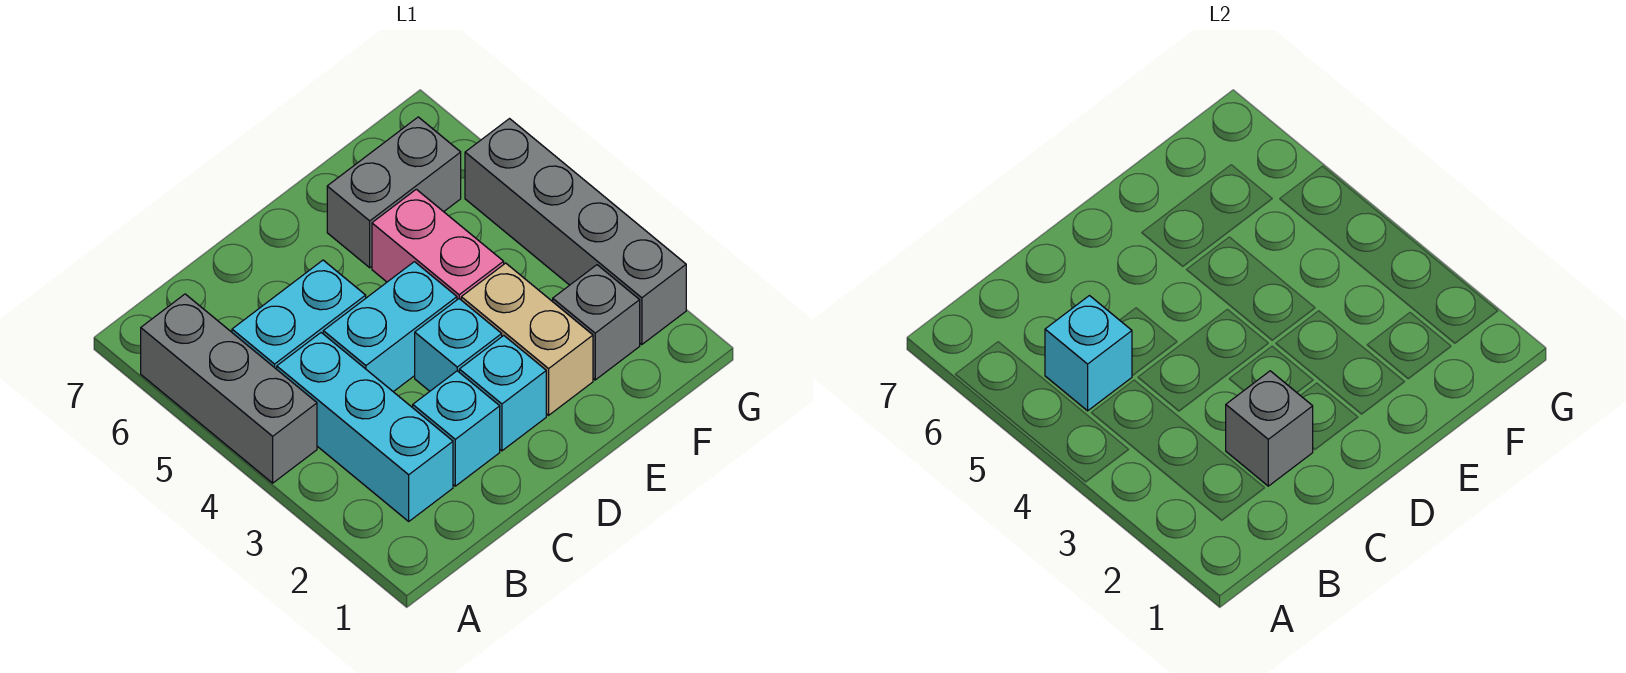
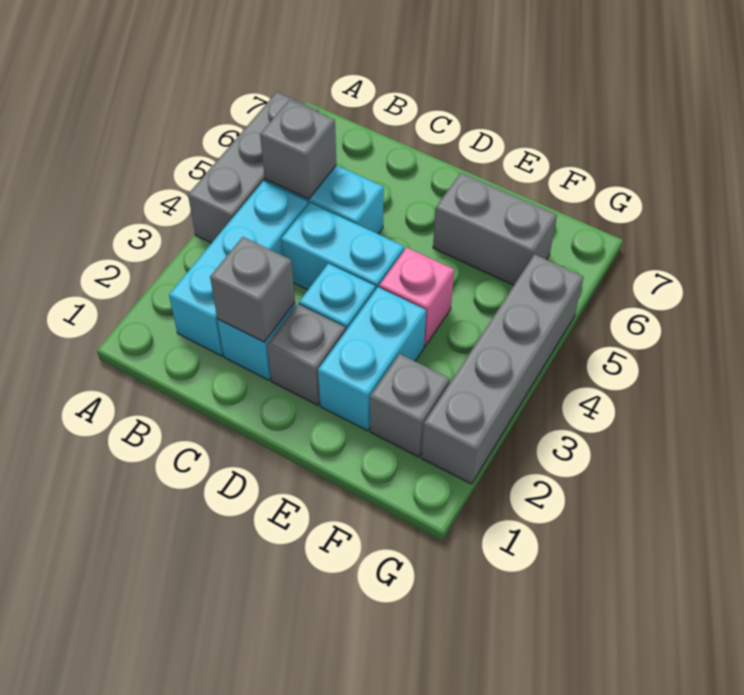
cyan brick B5 level 2 -> grey brick B5 level 2
cyan brick D2 level 1 -> grey brick D2 level 1
tan brick E2:E3 level 1 -> cyan brick E2:E3 level 1
pink brick E4:E5 level 1 -> pink brick E4 level 1

